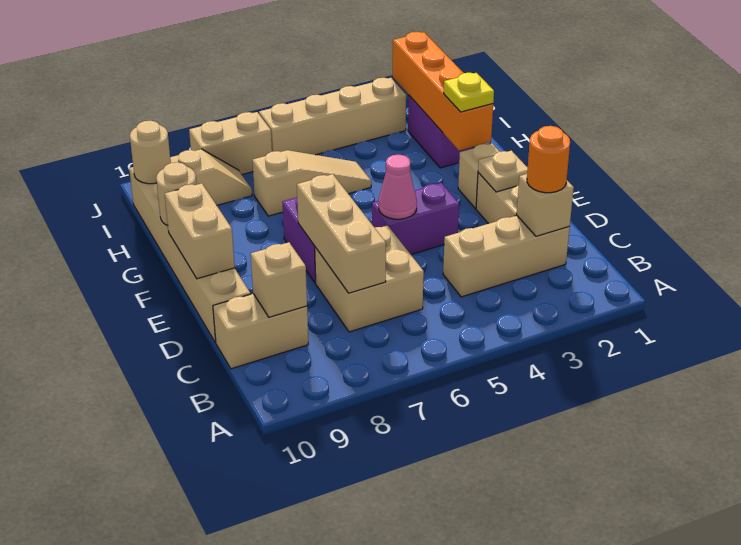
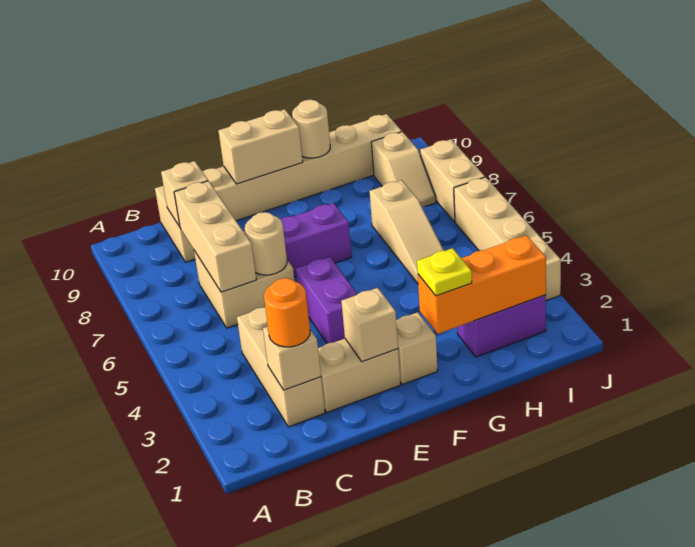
tan brick C7:E7 level 2 -> tan brick C6:C8 level 2
tan plate E2 level 2 -> tan brick E2 level 2
pink cone E5 level 2 -> none
orange brick G2:J2 level 2 -> orange brick G2:I2 level 2
tan round brick I10 level 2 -> tan round brick D6 level 2

